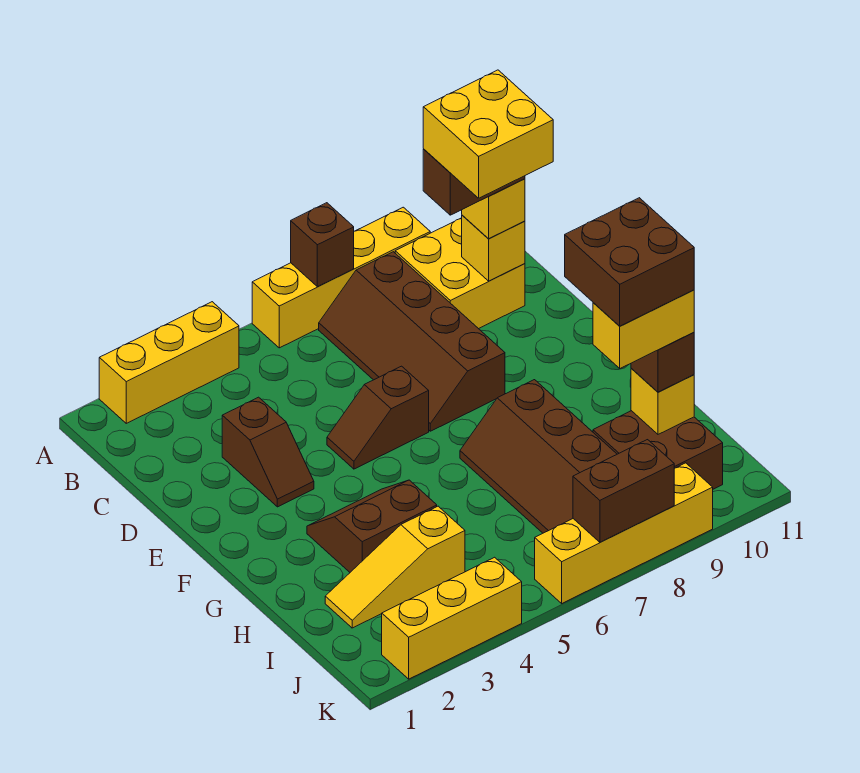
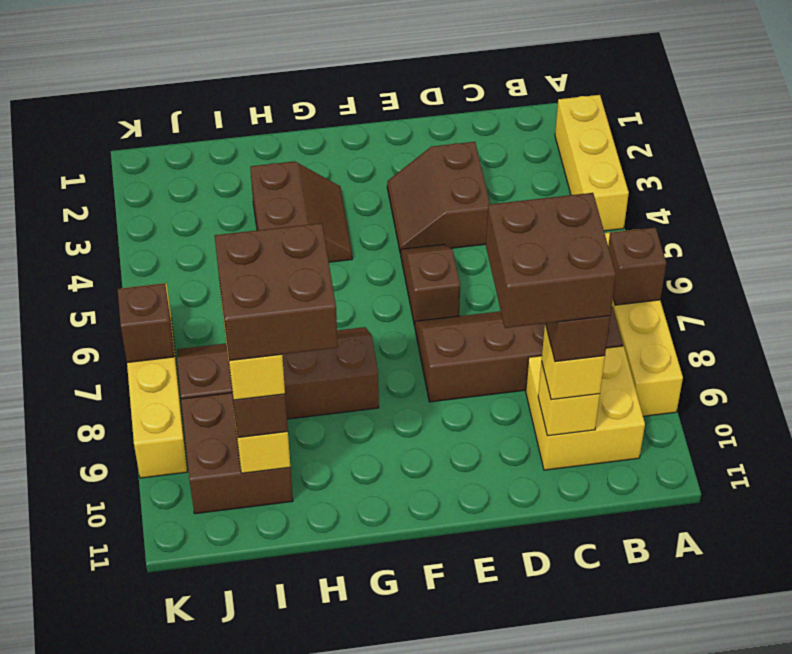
yellow brick C9:D10 level 5 -> brown brick C9:D10 level 5
brown slope D3:E3 level 1 top D -> brown slope D3:E4 level 1 top D
yellow slope I2:I4 level 1 top 4 -> none
yellow brick K2:K4 level 1 -> none
brown brick K7:K8 level 2 -> brown brick K7 level 2

